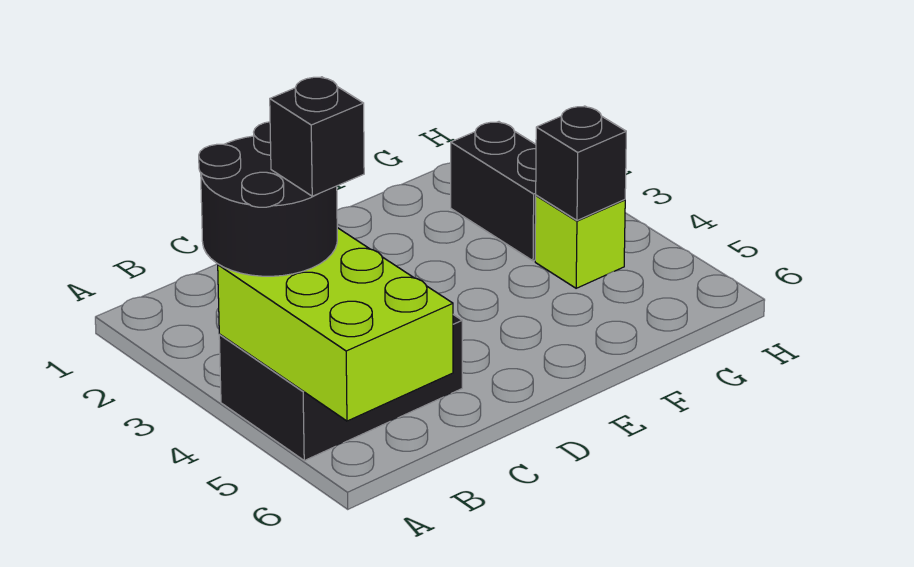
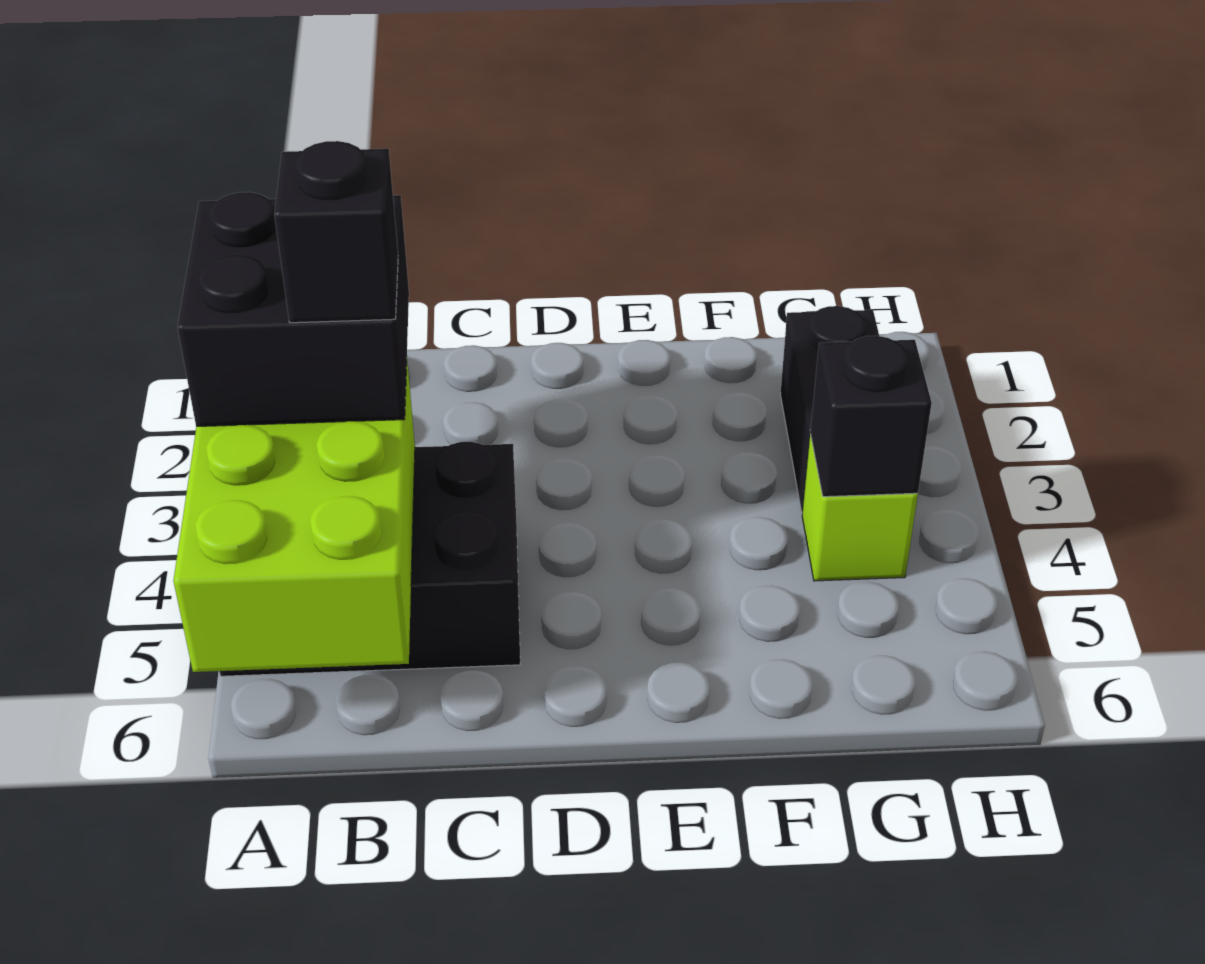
black round brick A3:B4 level 3 -> black brick A3:B4 level 3

